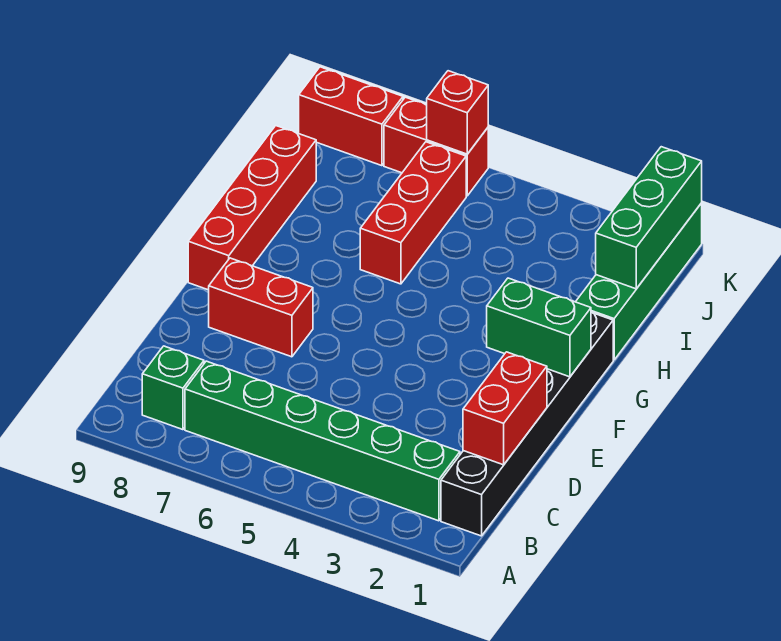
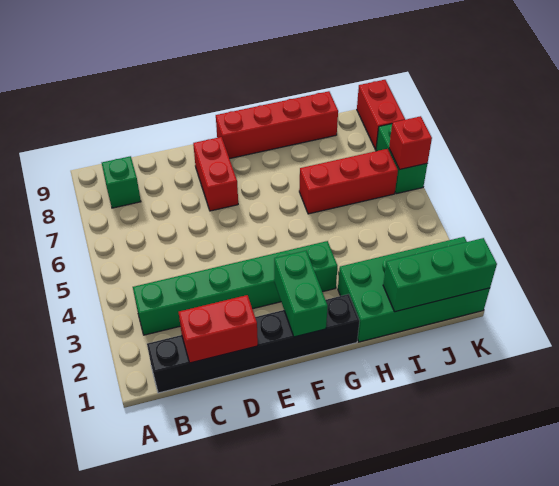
green brick B2:B7 level 1 -> green brick B3:G3 level 1
green brick H1:K1 level 1 -> green brick H1:K2 level 1
red brick K6:K7 level 1 -> green brick K6:K7 level 1

